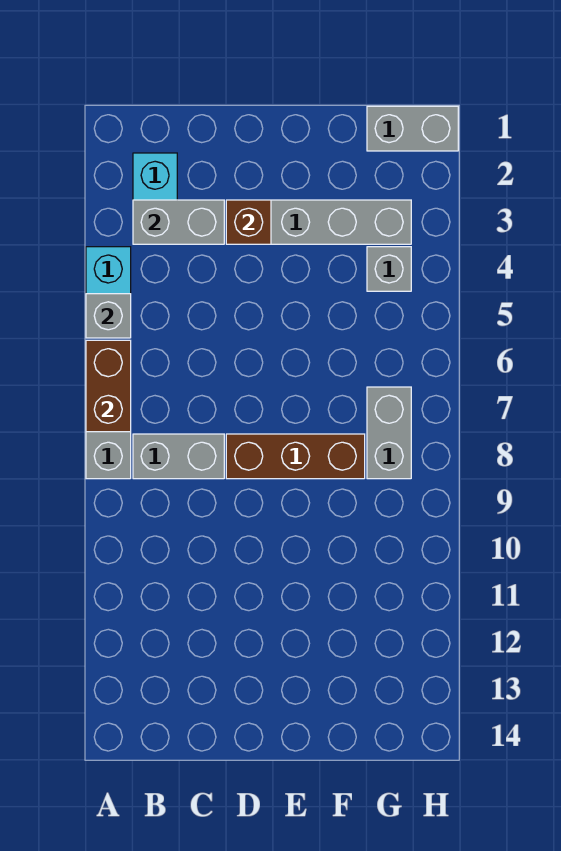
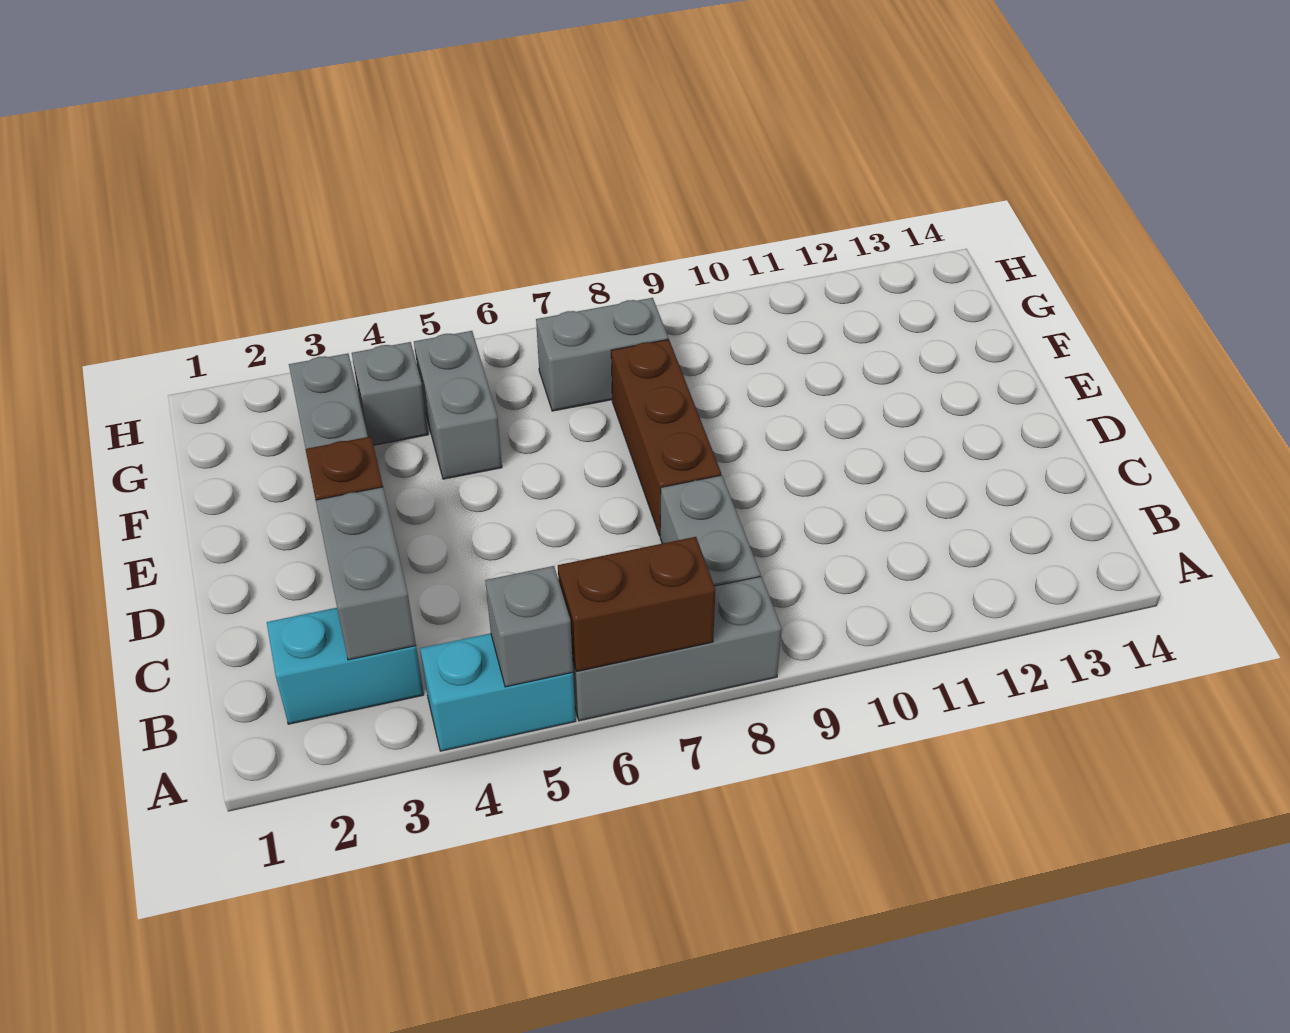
grey brick G1:H1 level 1 -> grey brick F5:G5 level 1

